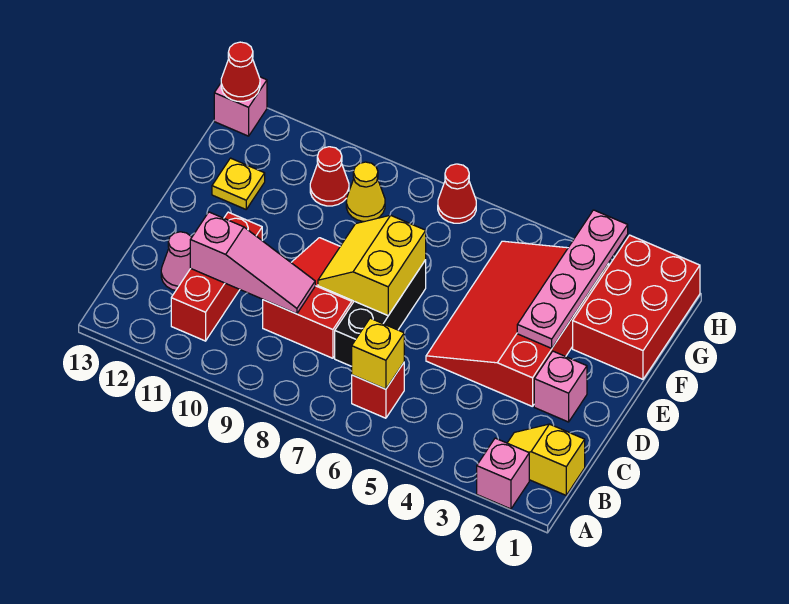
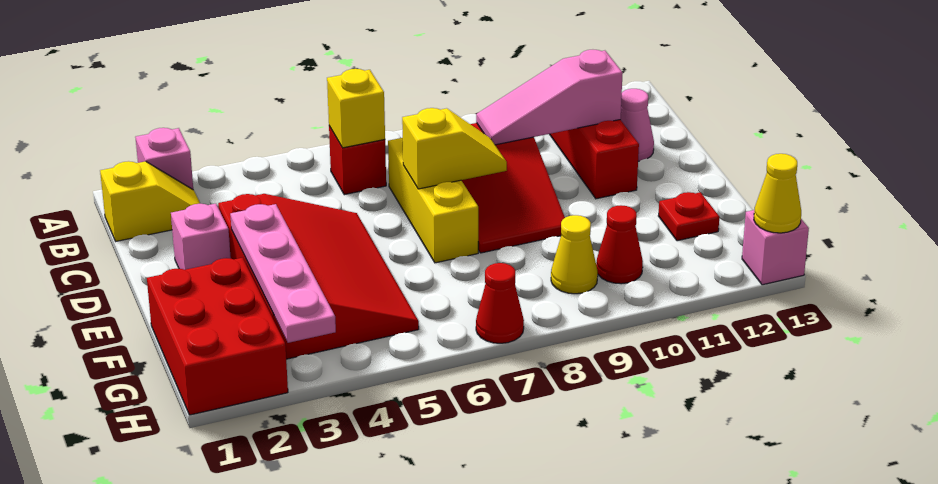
black brick C7:E7 level 1 -> yellow brick C7:E7 level 1
yellow slope D7:E8 level 2 top 7 -> yellow slope D7:D8 level 2 top 7
yellow plate F12 level 1 -> red plate F12 level 1
red cone H13 level 2 -> yellow cone H13 level 2

